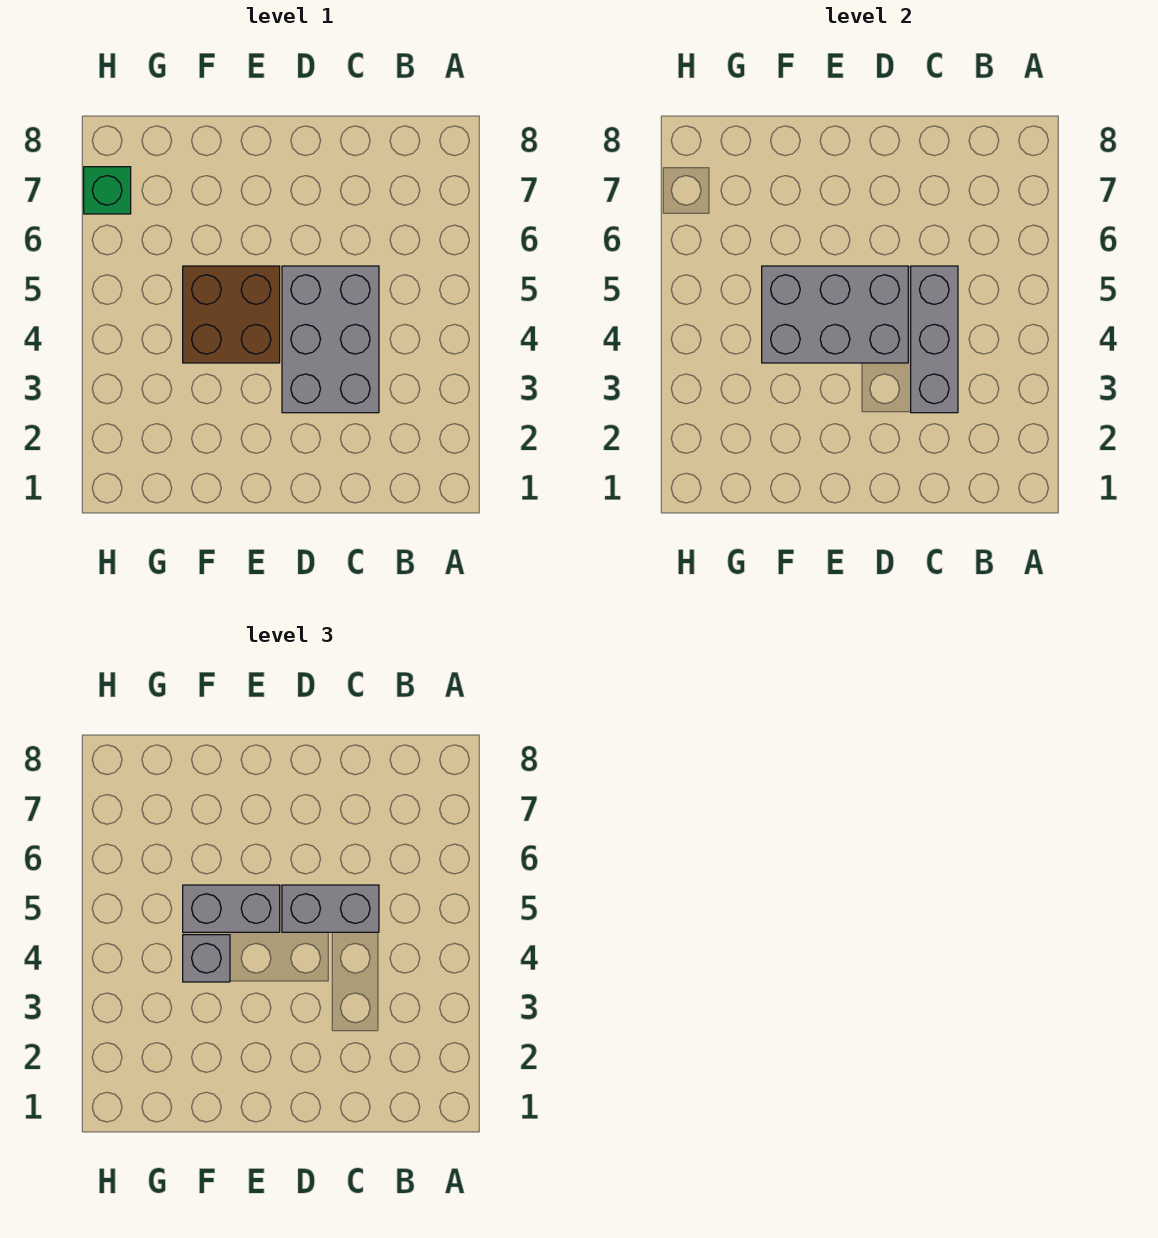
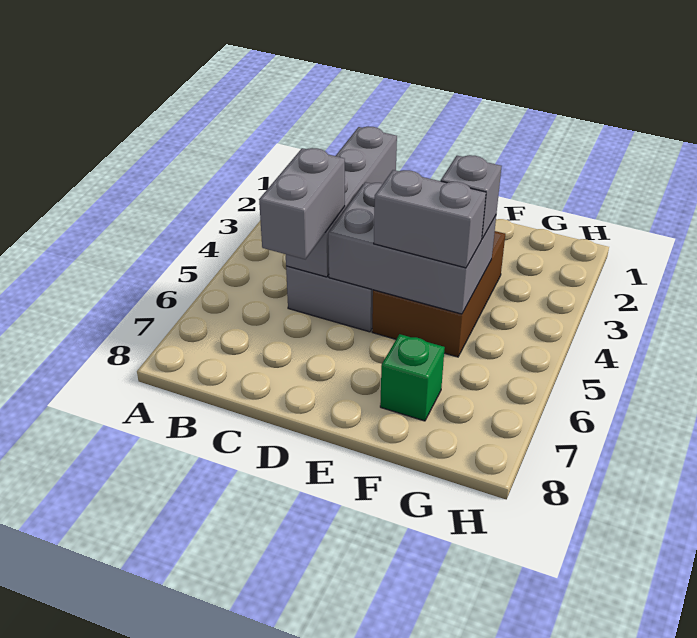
grey brick C3:C5 level 2 -> grey brick C2:C5 level 2
grey brick C5:D5 level 3 -> grey brick C5:C6 level 3
brown brick E4:F5 level 1 -> brown brick E3:F5 level 1
green brick H7 level 1 -> green brick F7 level 1

